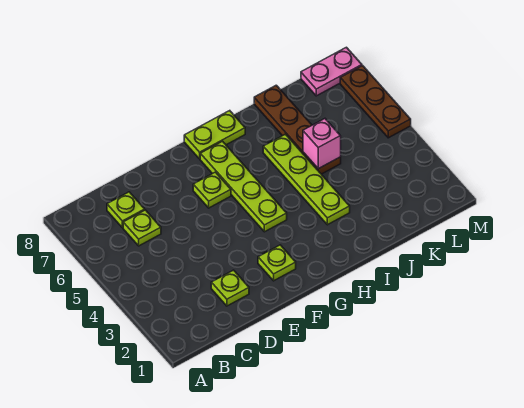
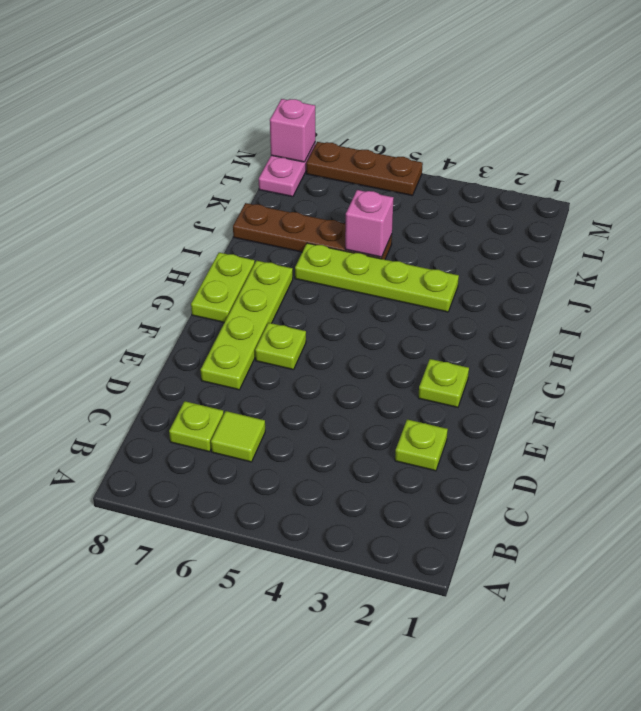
lime plate C6 level 1 -> lime tile C6 level 1
lime plate G4:G7 level 1 -> lime plate E7:H7 level 1
none -> pink brick M8 level 2

